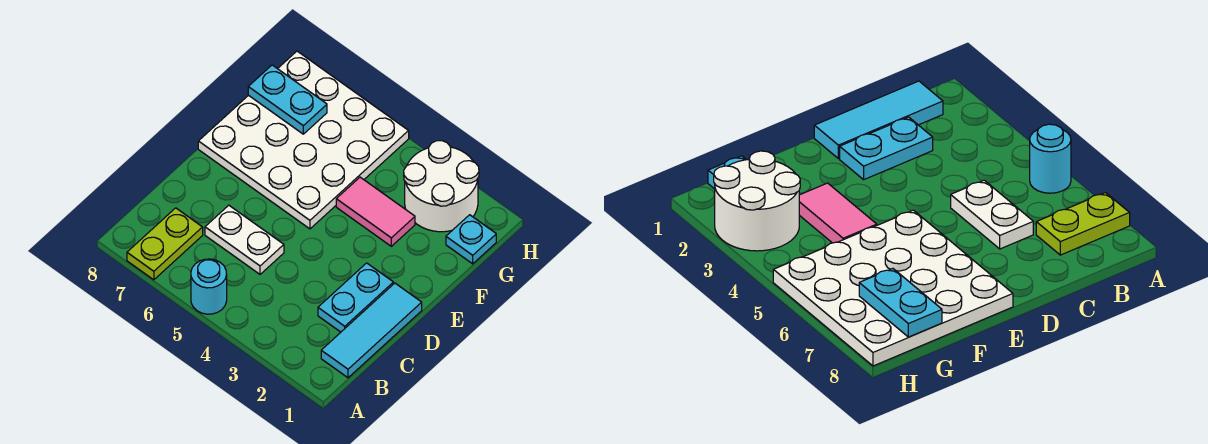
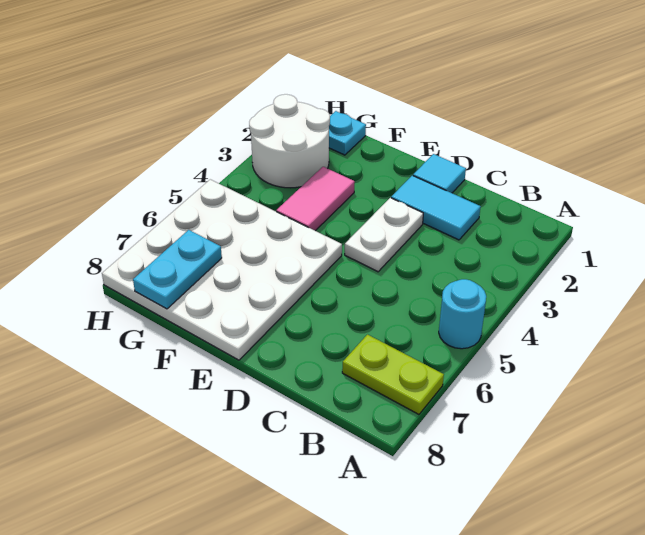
cyan tile B1:D1 level 1 -> cyan tile D1 level 1
cyan plate C2:D2 level 1 -> cyan tile C2:D2 level 1
white plate C5:C6 level 1 -> white plate D3:D4 level 1

